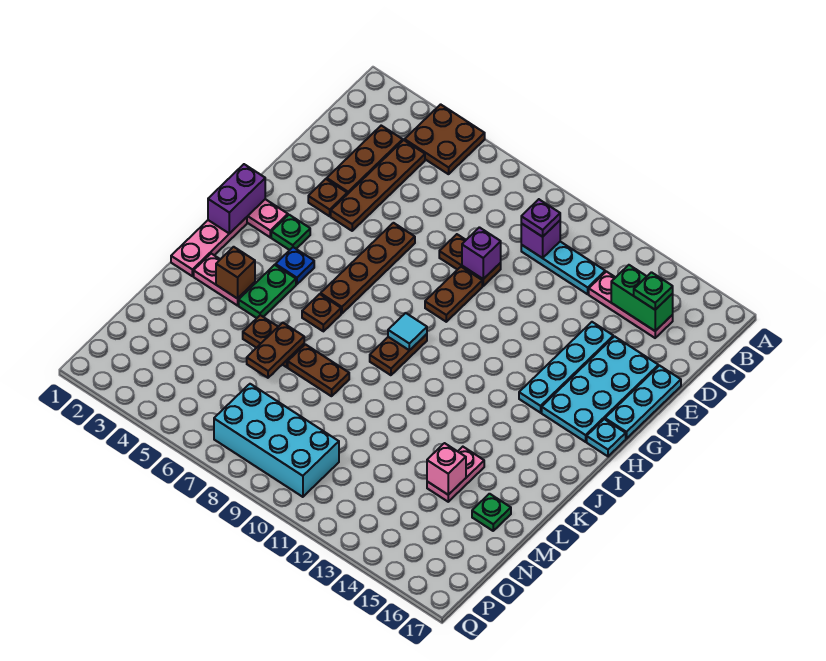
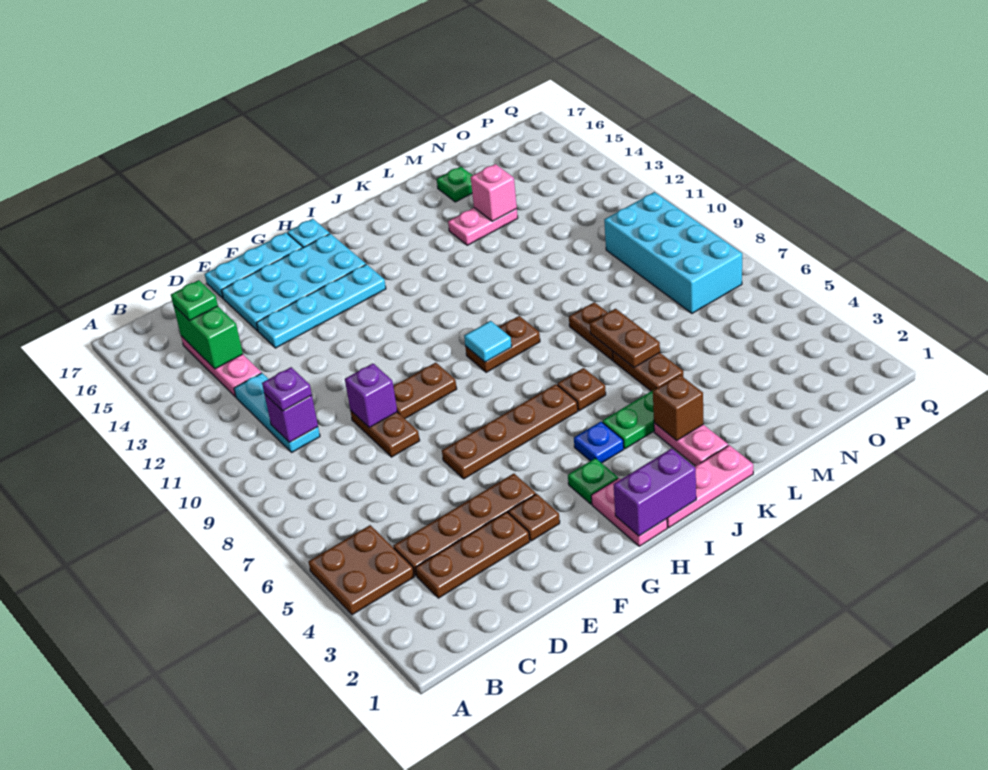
brown plate L6:M6 level 2 -> brown plate L6:L7 level 2

